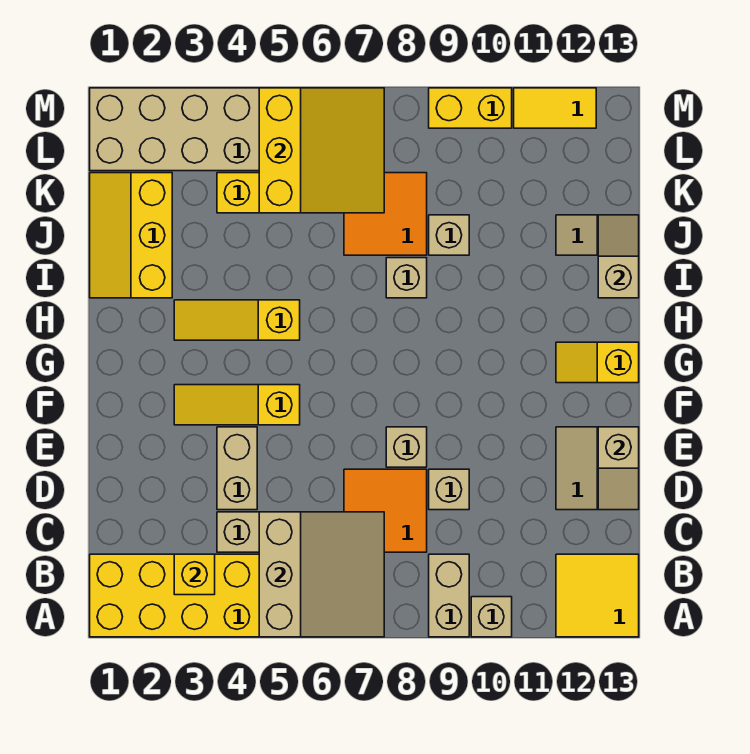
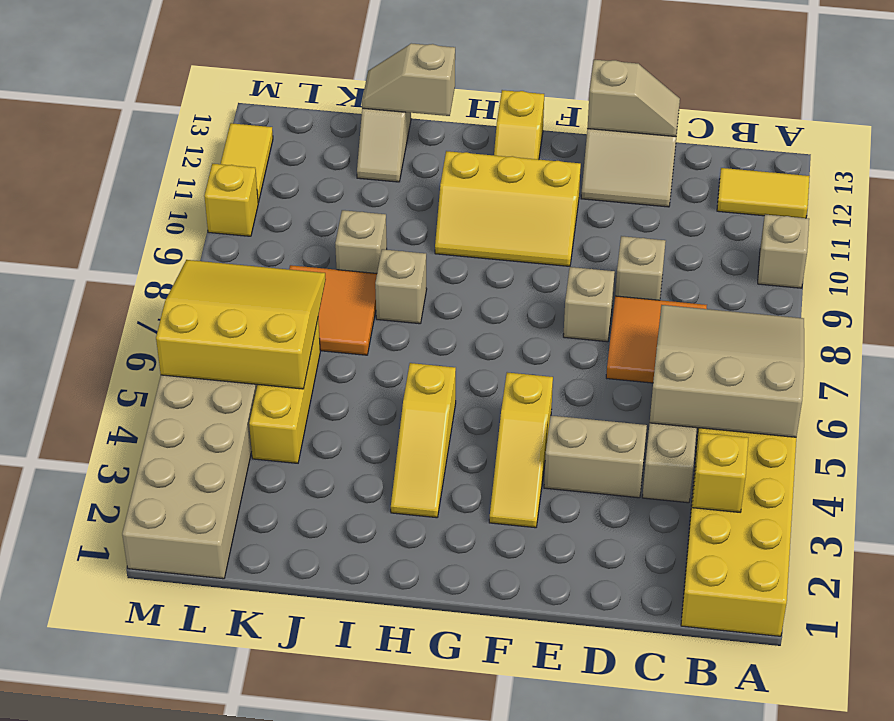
tan brick A9:B9 level 1 -> none
yellow tile A12:B13 level 1 -> yellow tile A12:B12 level 1
yellow slope I1:K2 level 1 top 2 -> yellow slope F10:H11 level 1 top 11
yellow brick M9:M10 level 1 -> yellow brick M10 level 1

